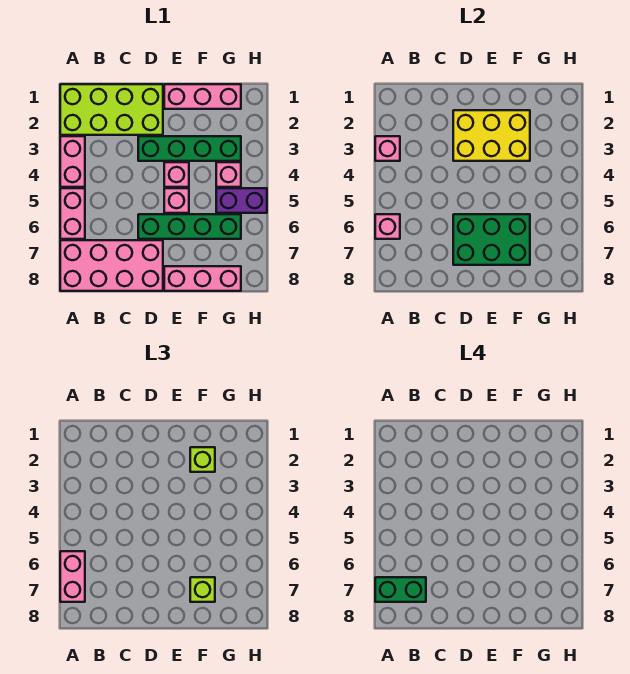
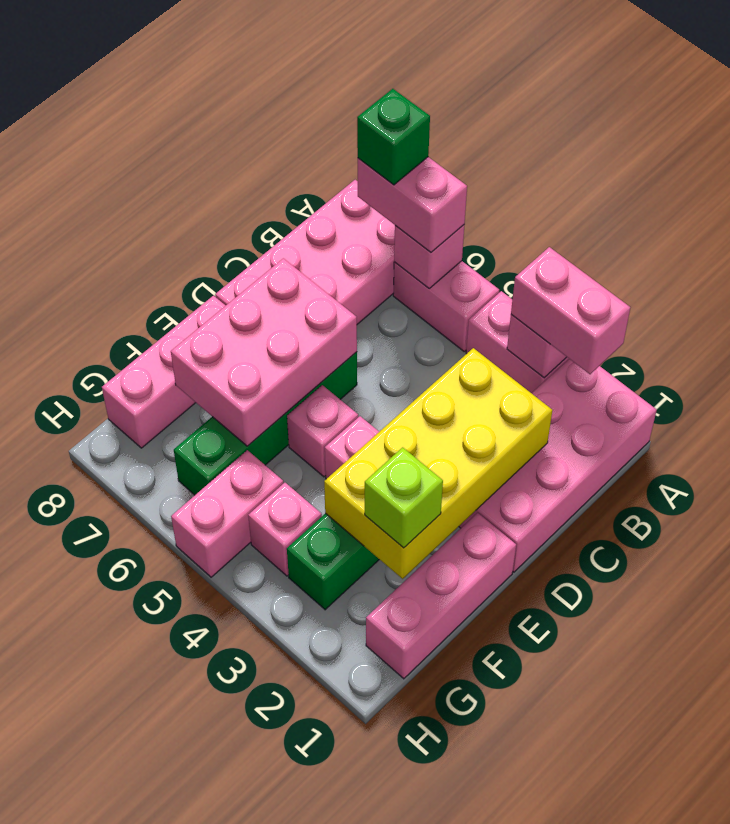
lime brick A1:D2 level 1 -> pink brick A1:D2 level 1
none -> pink brick A2:A3 level 3
green brick A7:B7 level 4 -> green brick A7 level 4
yellow brick D2:F3 level 2 -> yellow brick C2:F3 level 2
green brick D6:F7 level 2 -> pink brick D6:F7 level 2
lime brick F7 level 3 -> none
purple brick G5:H5 level 1 -> pink brick G5:H5 level 1

